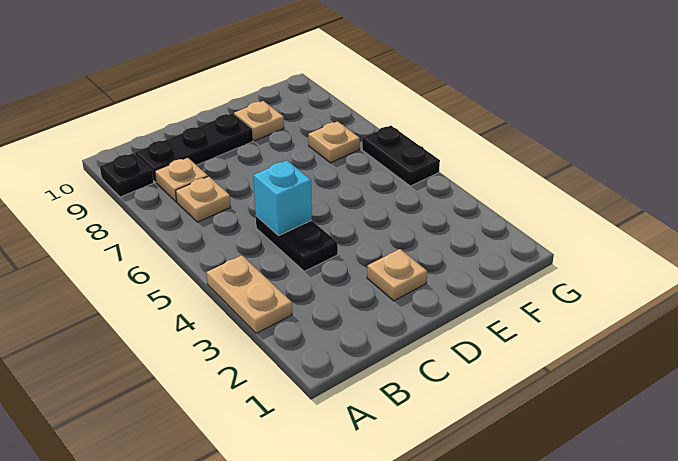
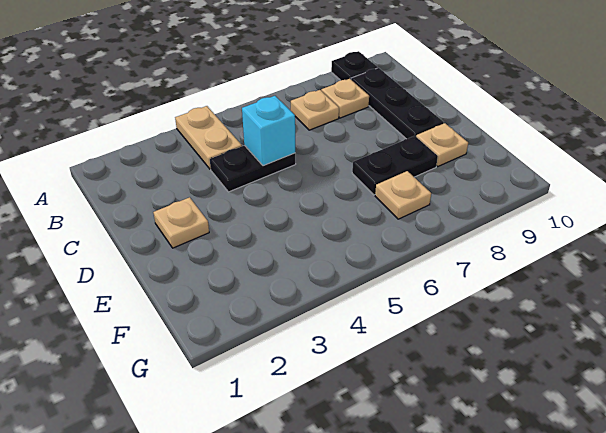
tan plate A3:A4 level 1 -> tan plate A4:B4 level 1
black plate G5:G6 level 1 -> black plate E7:E8 level 1

